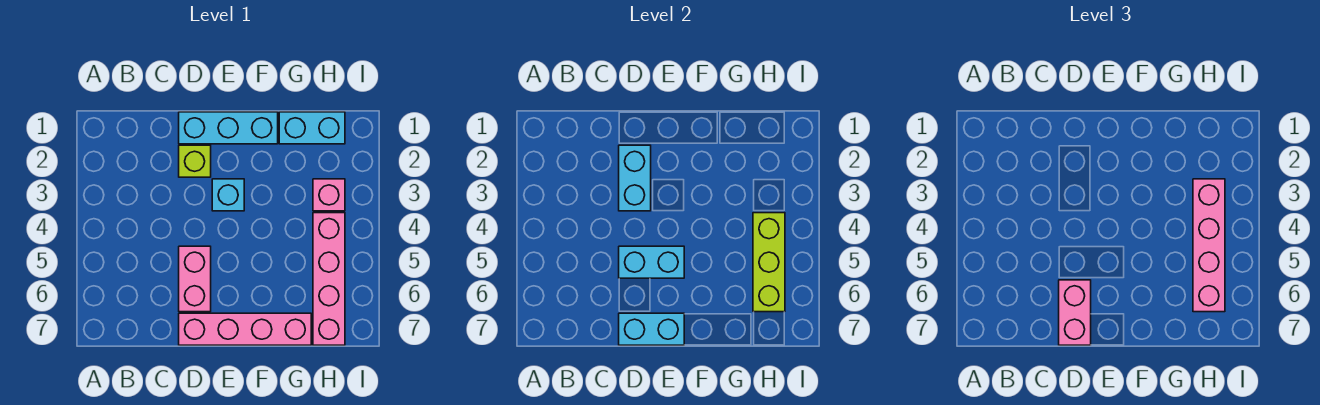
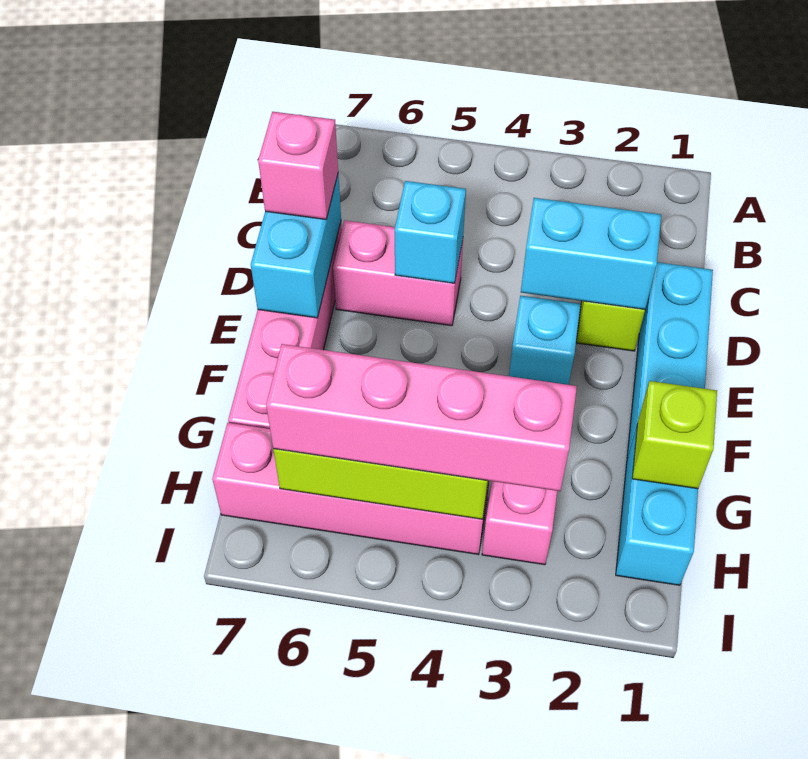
cyan brick D5:E5 level 2 -> cyan brick D5 level 2
pink brick D6:D7 level 3 -> pink brick D7 level 3
none -> lime brick G1 level 2

